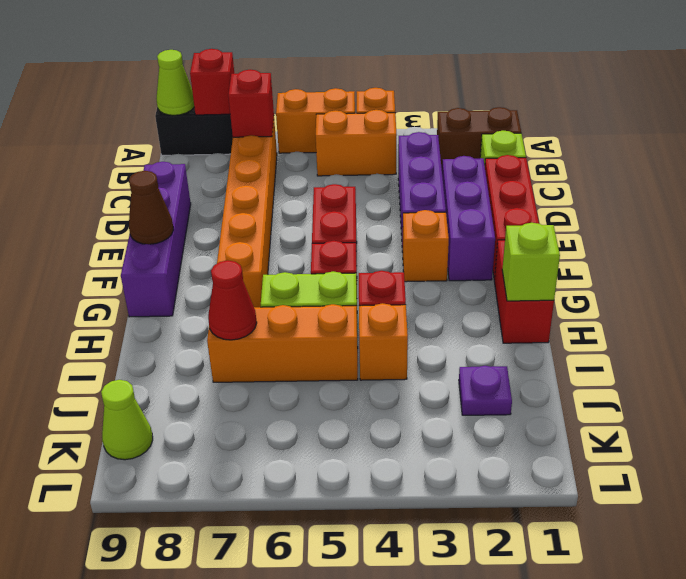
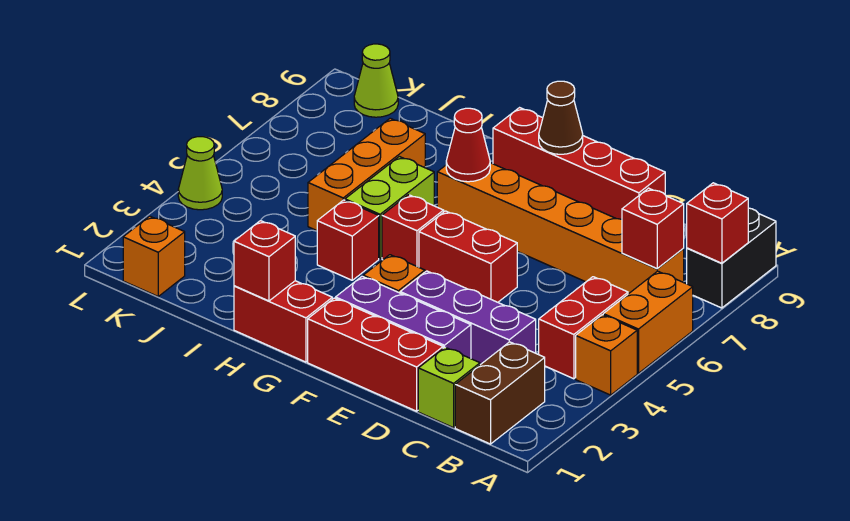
lime cone A9 level 2 -> lime cone L4 level 1
orange brick B4:B5 level 1 -> red brick B4:B5 level 1
purple brick D9:G9 level 1 -> red brick D9:G9 level 1
lime brick H1 level 2 -> red brick H1 level 2
orange brick I4 level 1 -> orange brick K1 level 1
red cone I7 level 2 -> red cone G7 level 2
purple plate J2 level 1 -> none

